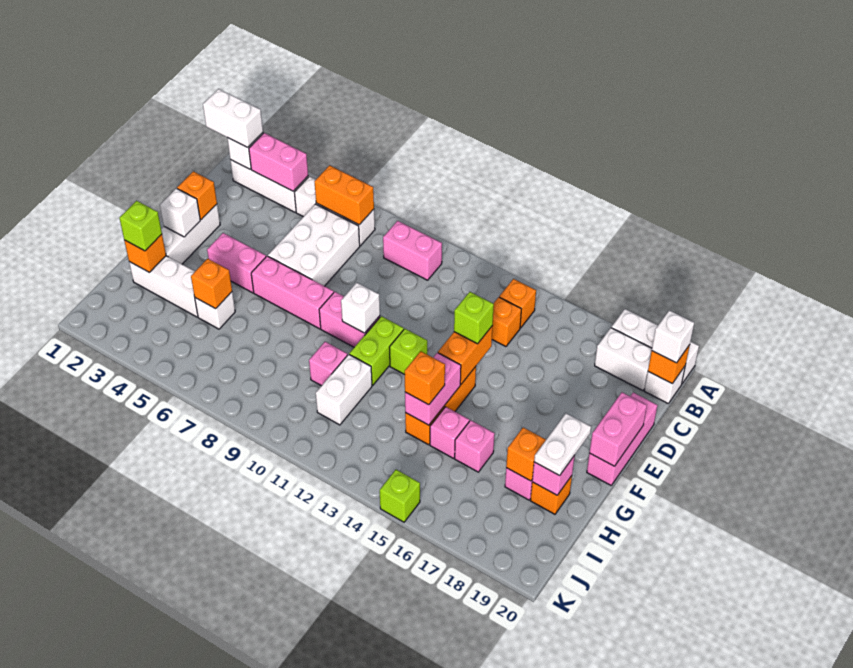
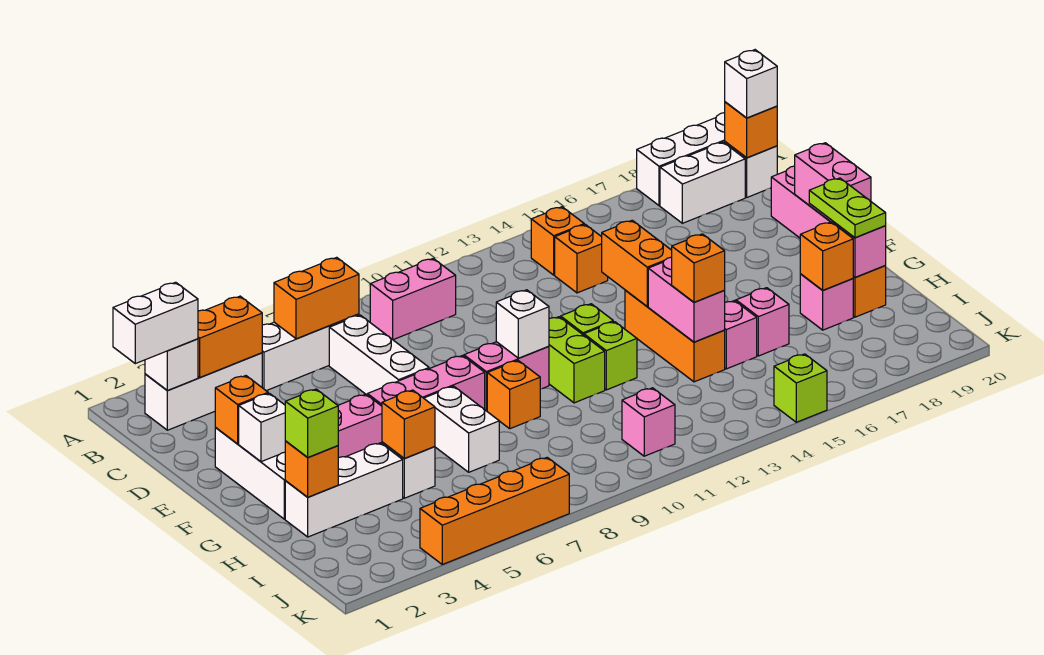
pink brick B3:B4 level 2 -> orange brick B3:B4 level 2
white brick C6:E7 level 1 -> white brick C7:E7 level 1
lime brick E14 level 3 -> lime brick G12 level 1
none -> orange brick G9 level 1
white plate G19:H19 level 3 -> lime plate G19:H19 level 3
pink brick H10 level 1 -> pink brick J11 level 1
white brick H11:I11 level 1 -> white brick G7:H7 level 1
none -> orange brick K4:K7 level 1

